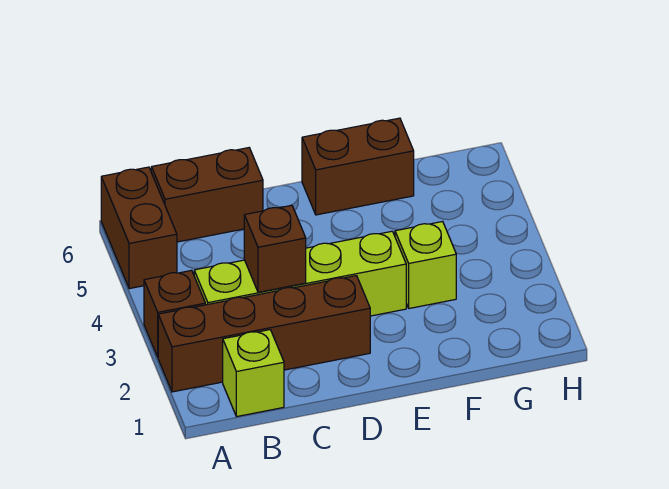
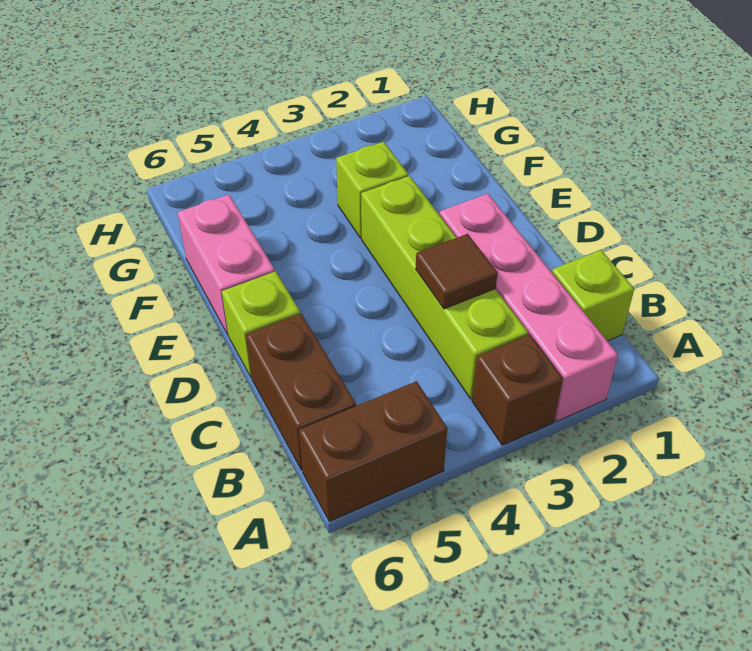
brown brick A2:D2 level 1 -> pink brick A2:D2 level 1
brown brick C3 level 2 -> brown tile C3 level 2
none -> lime brick D6 level 1
brown brick E6:F6 level 1 -> pink brick E6:F6 level 1

